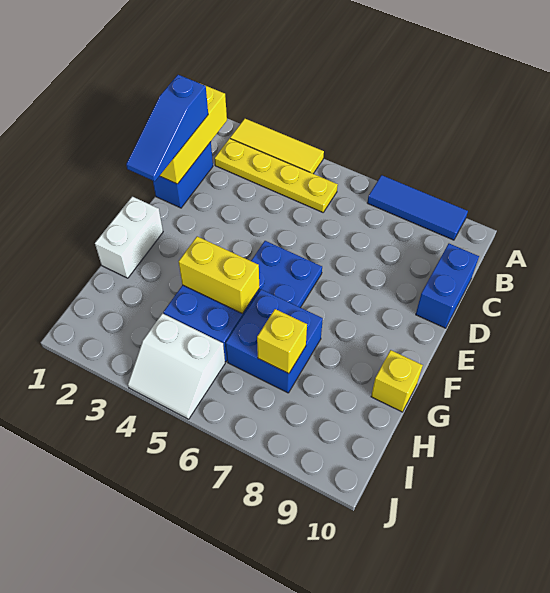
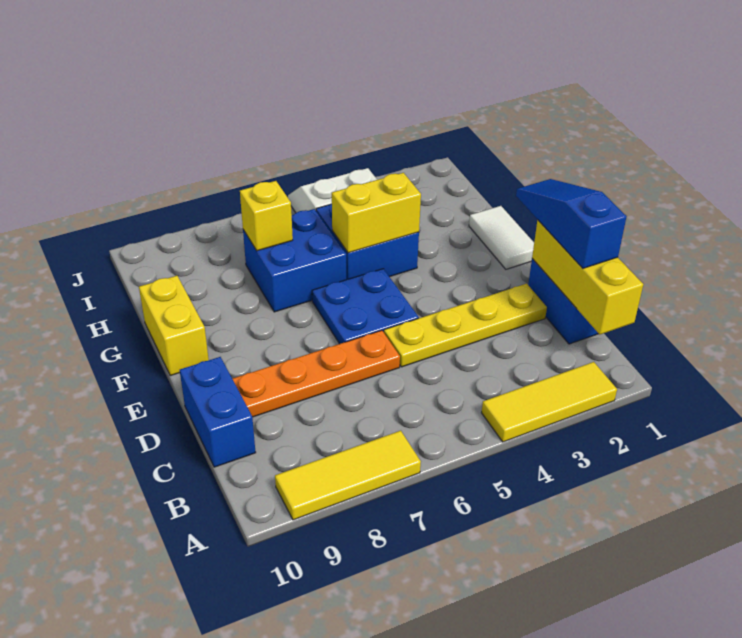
blue tile A7:A9 level 1 -> yellow tile A7:A9 level 1
yellow plate B2:B5 level 1 -> yellow plate D2:D5 level 1
none -> orange plate D6:D9 level 1
white brick F1:G1 level 1 -> white tile F1:G1 level 1
yellow brick G10 level 1 -> yellow brick F10:G10 level 1

